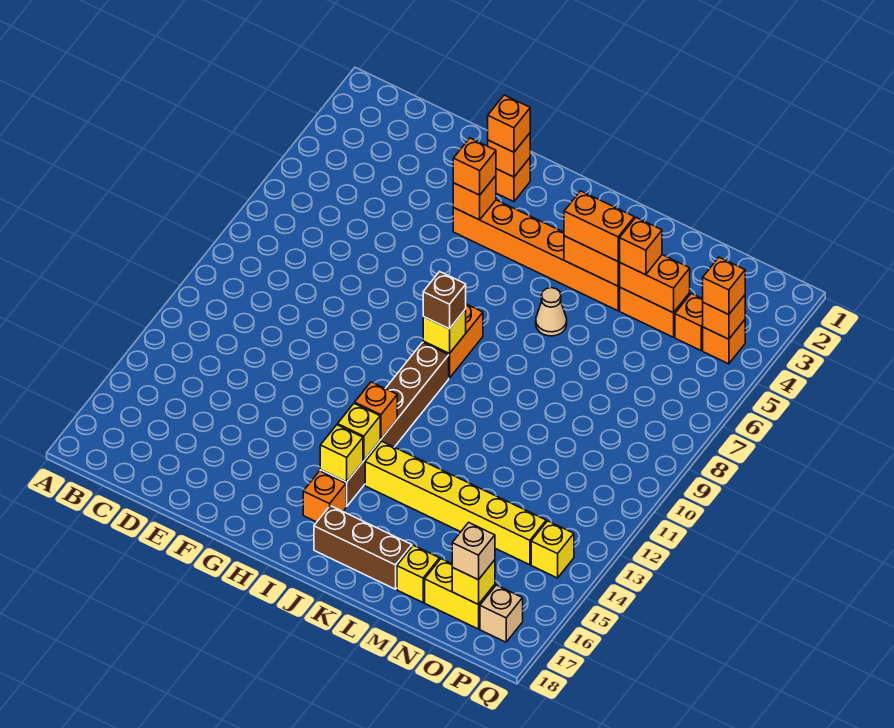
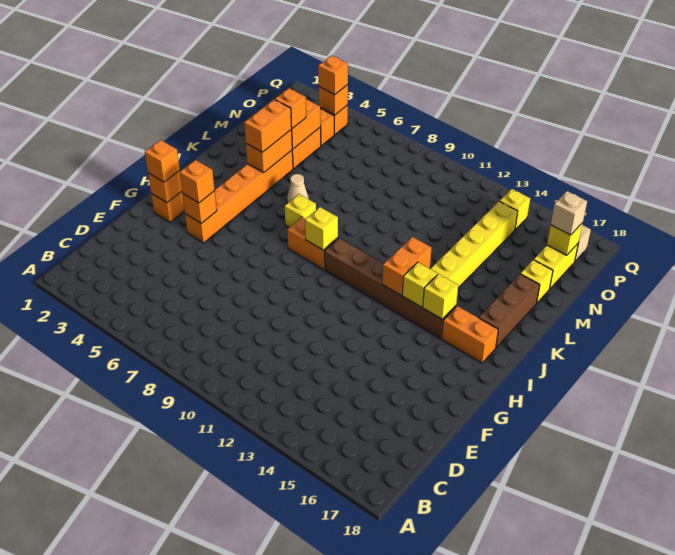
brown brick I9 level 3 -> none
orange brick I13 level 2 -> orange brick I13:J13 level 2
orange brick I16 level 1 -> orange brick I16:I17 level 1
none -> yellow brick J7 level 1

